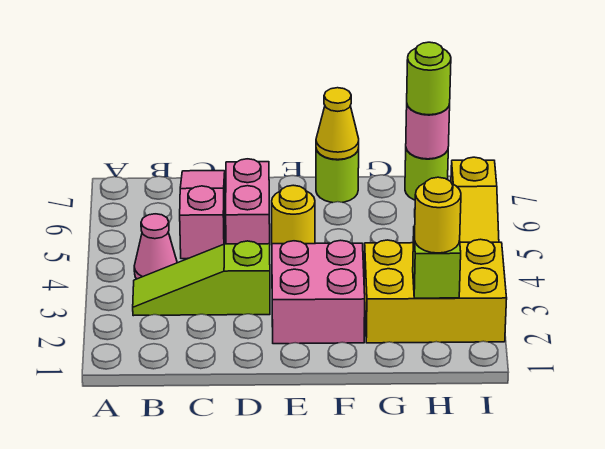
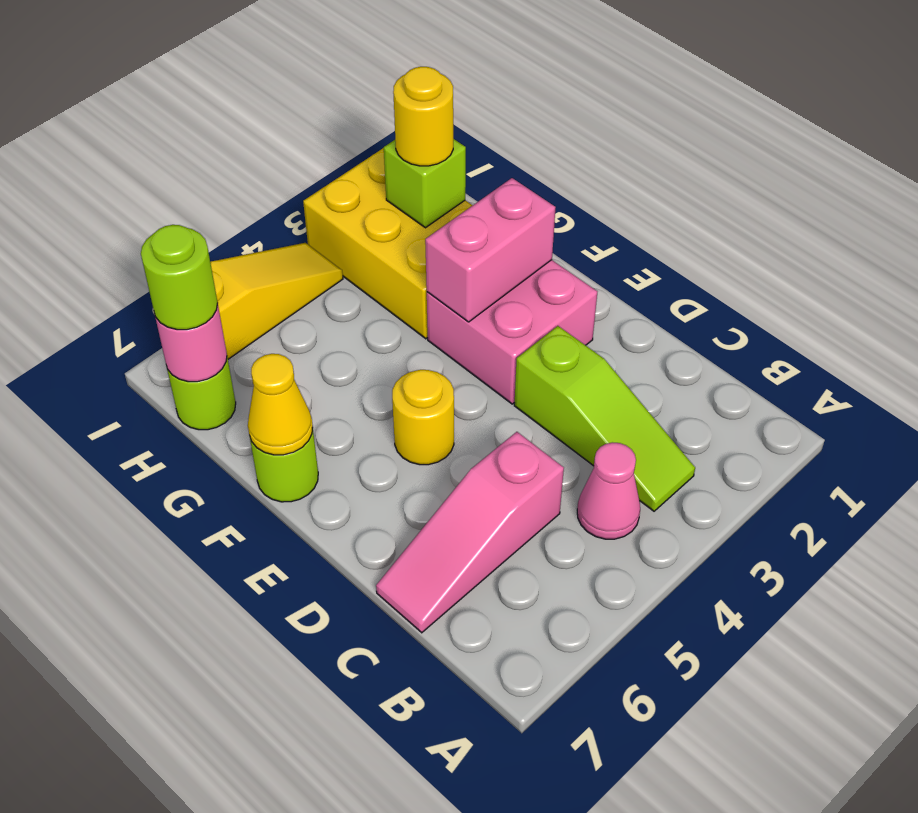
pink brick D5:D6 level 1 -> pink brick F2:F3 level 2

